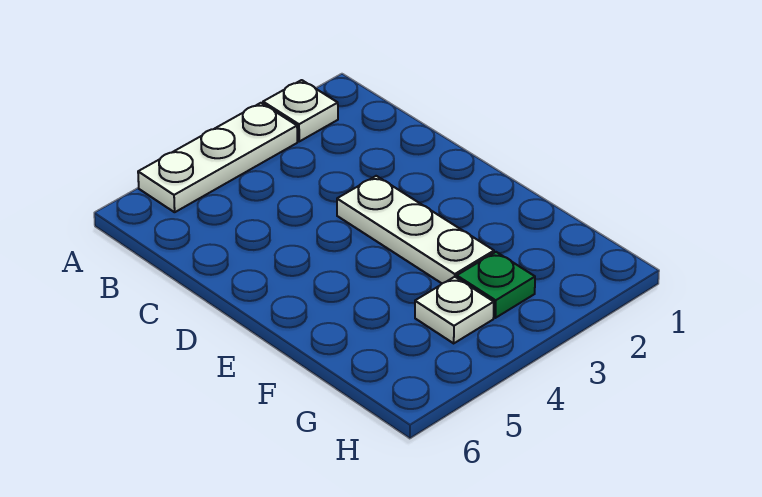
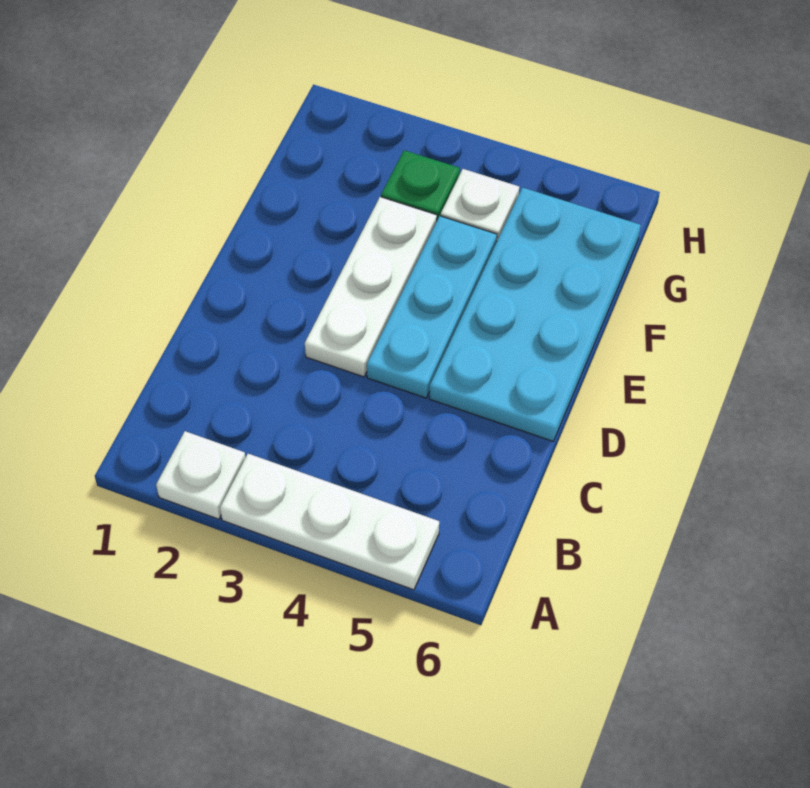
none -> cyan plate D4:F4 level 1
none -> cyan plate D5:G6 level 1

